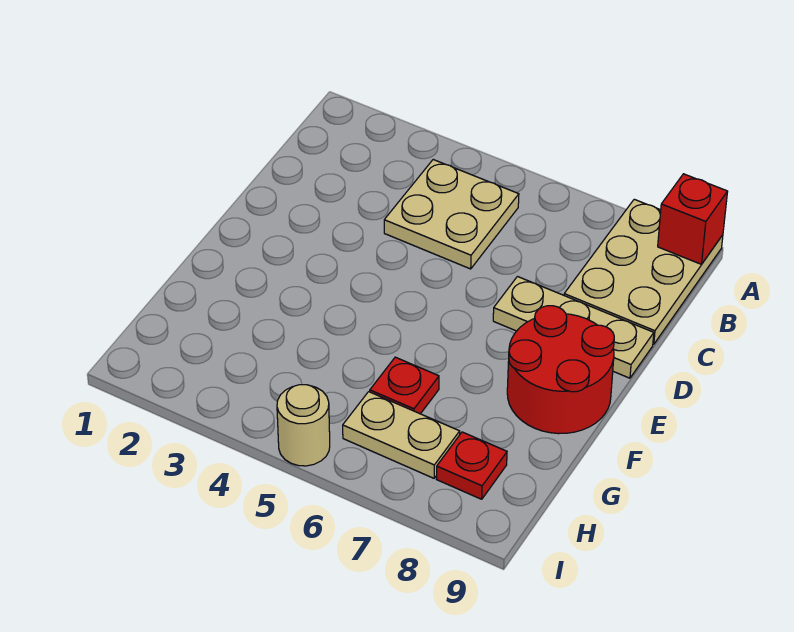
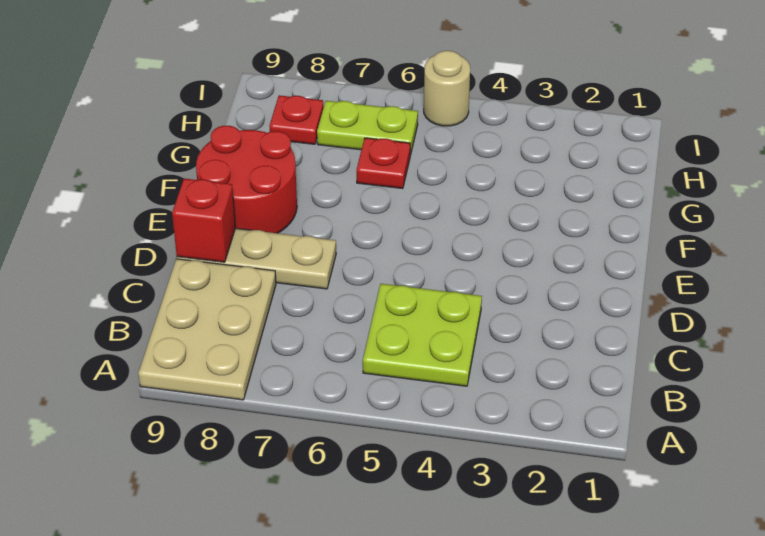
red brick A9 level 2 -> red brick D9 level 2
tan plate B4:C5 level 1 -> lime plate B4:C5 level 1
tan plate H6:H7 level 1 -> lime plate H6:H7 level 1

